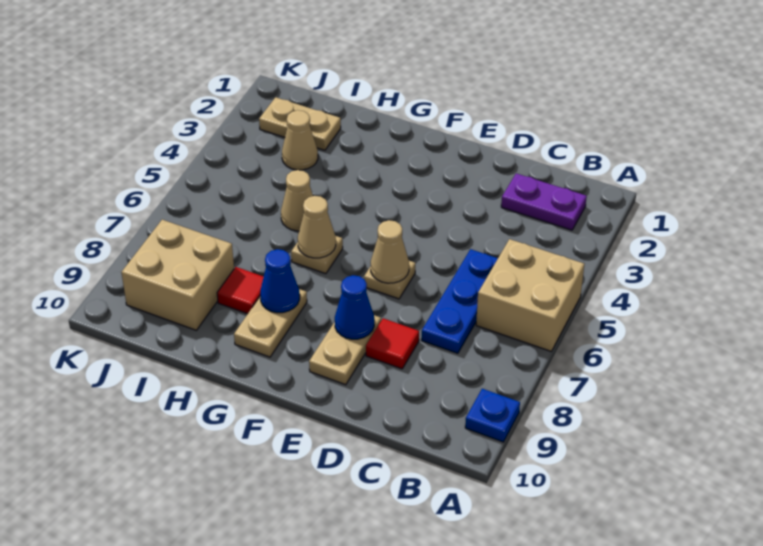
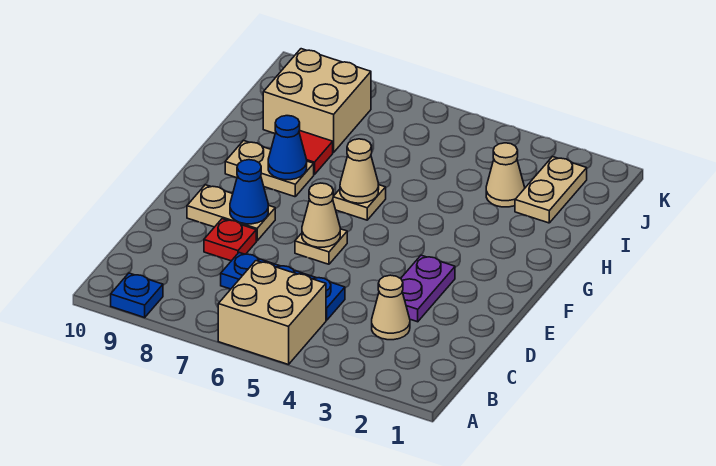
purple plate B2:C2 level 1 -> purple plate D3:E3 level 1
red tile D8 level 1 -> red plate D8 level 1
tan cone H5 level 1 -> tan cone C3 level 1

